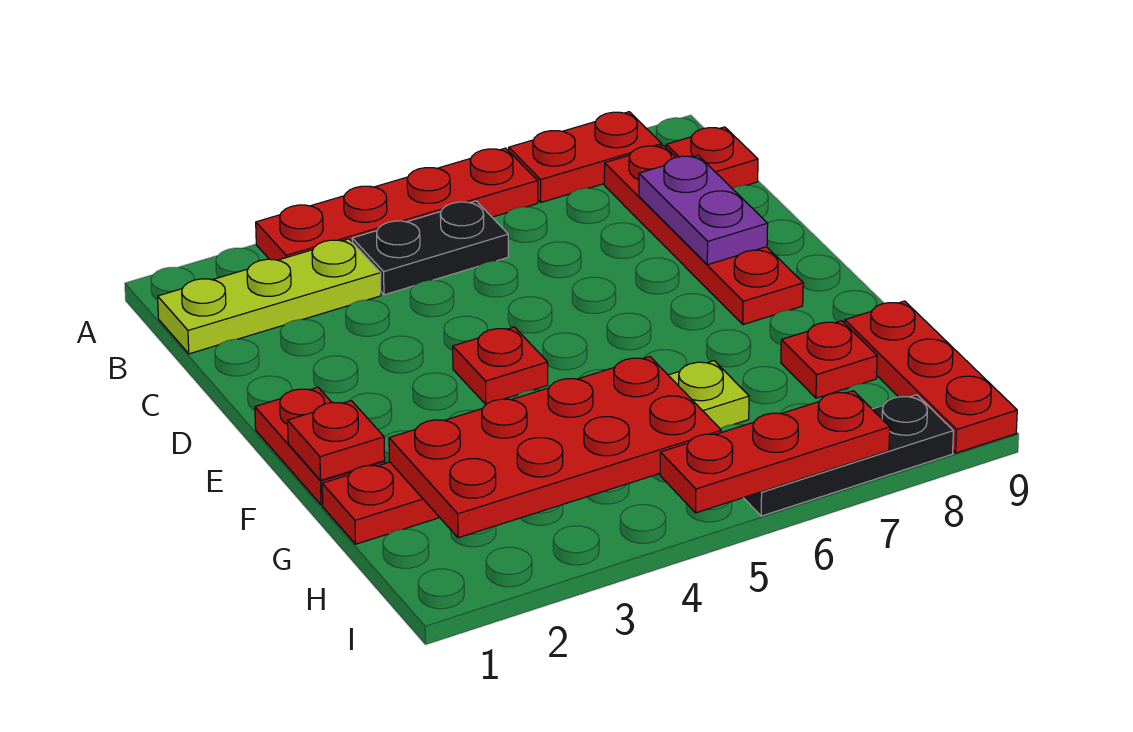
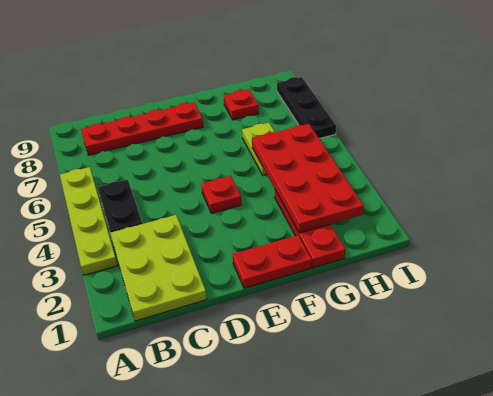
red plate A3:A6 level 1 -> lime plate A3:A6 level 1
red plate A7:A8 level 1 -> none
lime plate B1:B3 level 1 -> lime plate B1:C3 level 1
red plate B9 level 1 -> none
purple plate C8:D8 level 2 -> none
red plate F1 level 2 -> none
red plate G9:I9 level 1 -> none
red plate I5:I7 level 2 -> none

